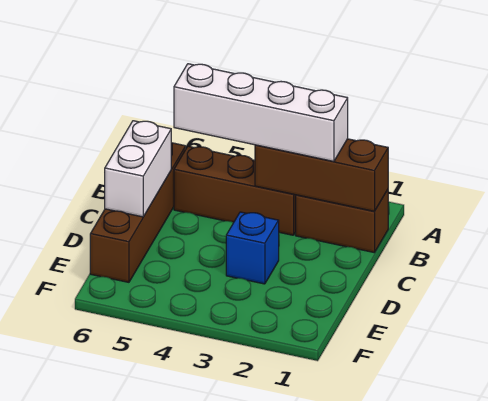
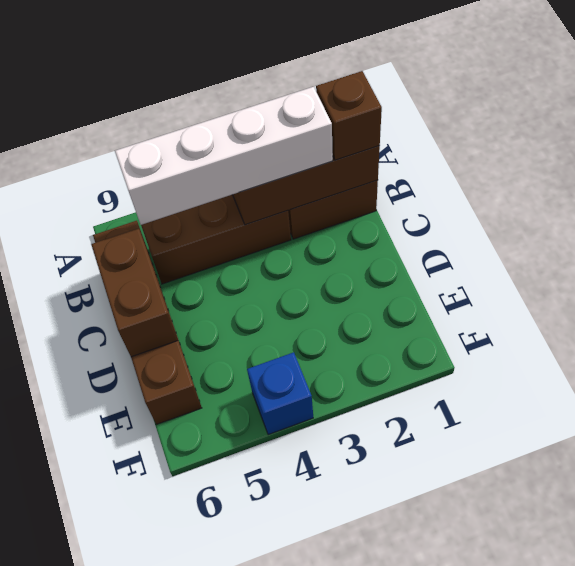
none -> brown brick B1 level 3
white brick C6:D6 level 2 -> brown brick C6:D6 level 2
blue brick D3 level 1 -> blue brick F4 level 1

